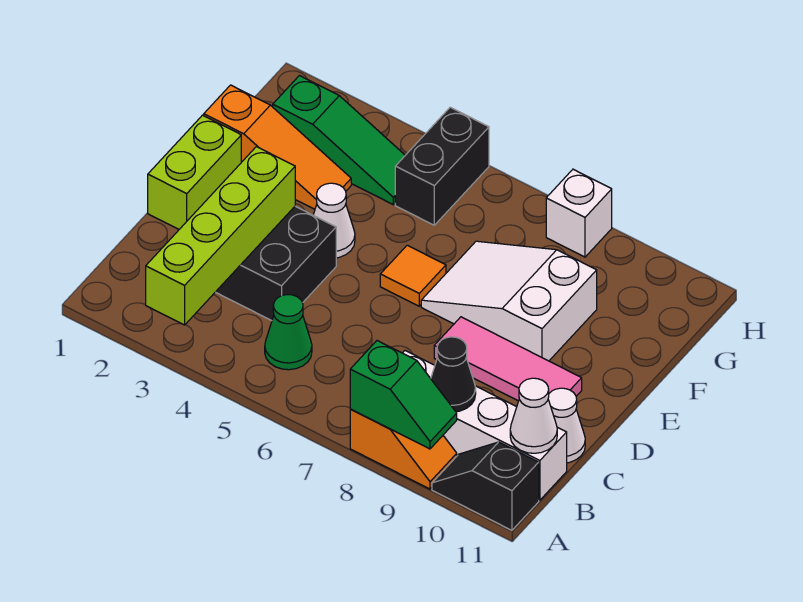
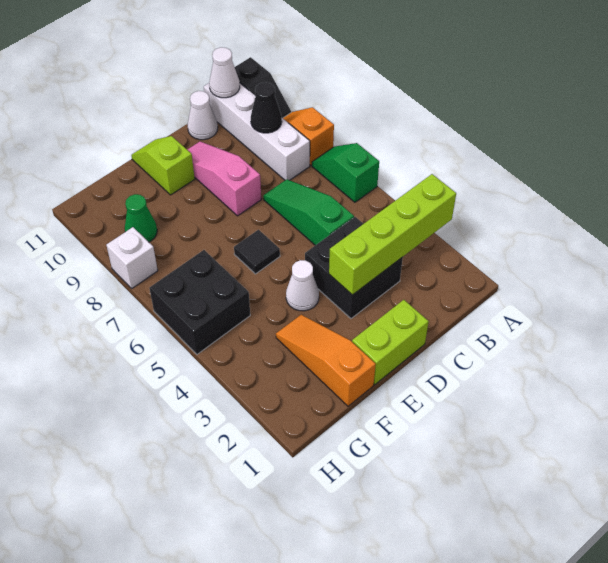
green slope A8:A9 level 2 top 8 -> green slope A6:A7 level 1 top 6
green cone B5 level 1 -> green cone G9 level 1
pink tile D8:D10 level 1 -> pink slope D8:D10 level 1 top 8
orange tile E6 level 1 -> black tile E6 level 1
white slope E7:F9 level 1 top 9 -> none
none -> lime slope E10:E11 level 1 top 10
green slope G2:G4 level 1 top 2 -> green slope C5:C7 level 1 top 5
black brick G5:H5 level 1 -> black brick G5:H6 level 1

